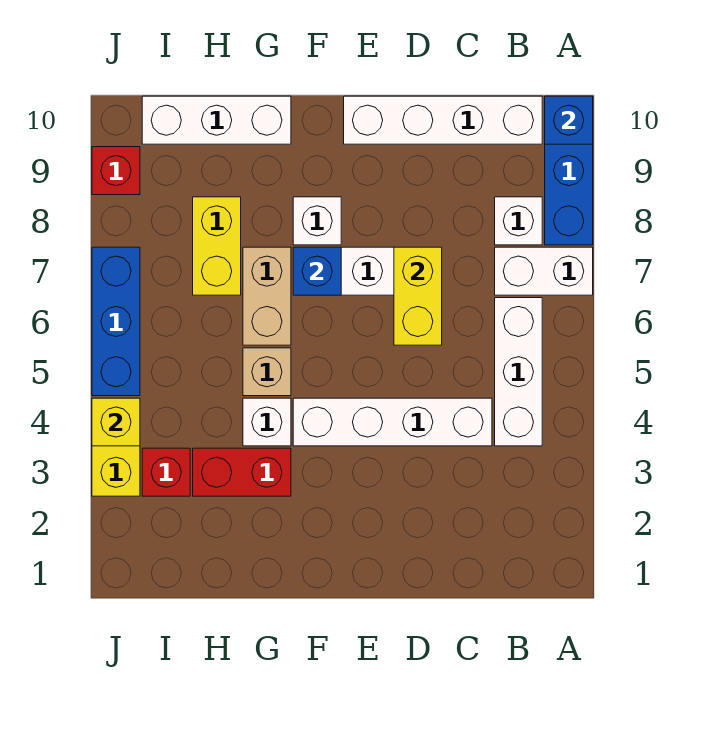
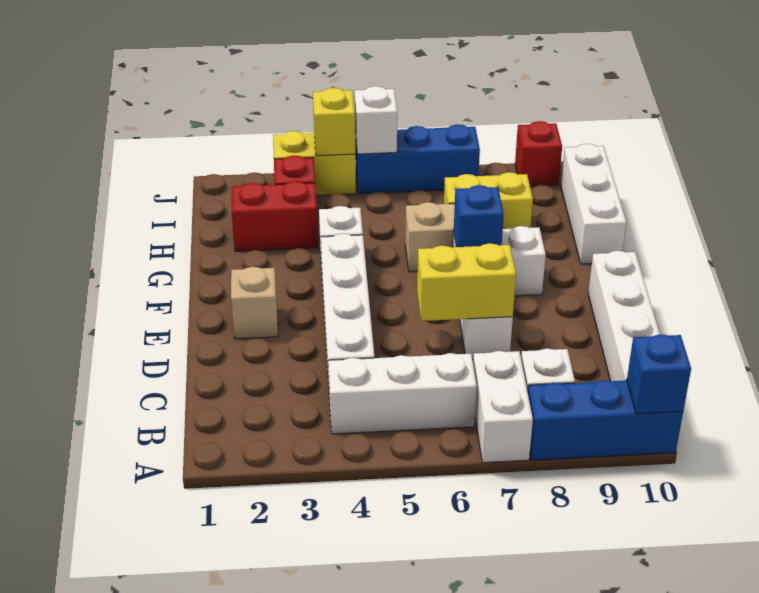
red brick G3:H3 level 1 -> red brick H2:H3 level 1
tan brick G5 level 1 -> tan brick E2 level 1
none -> white brick J5 level 2

